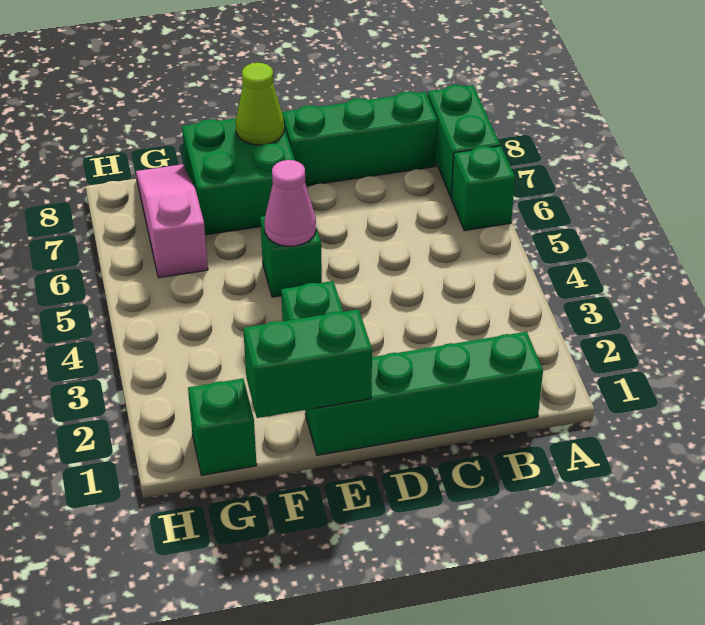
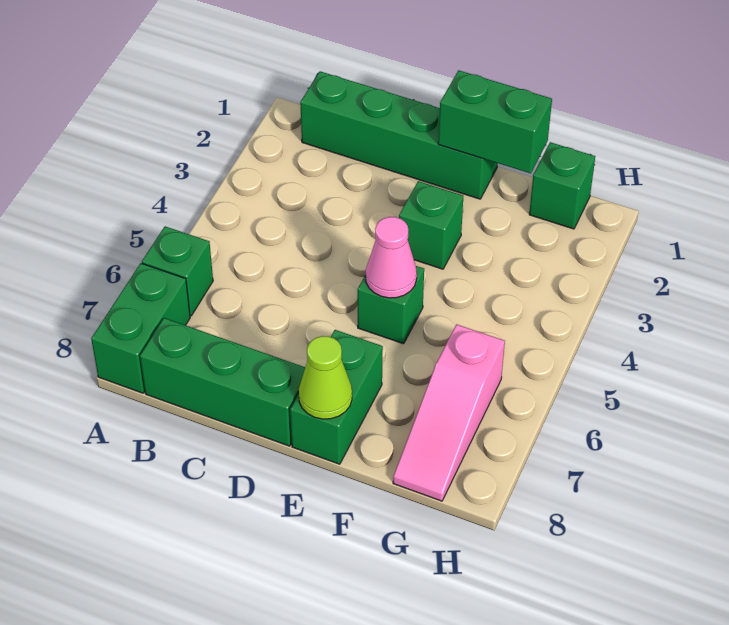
green brick E7:F8 level 1 -> green brick E7:E8 level 1

